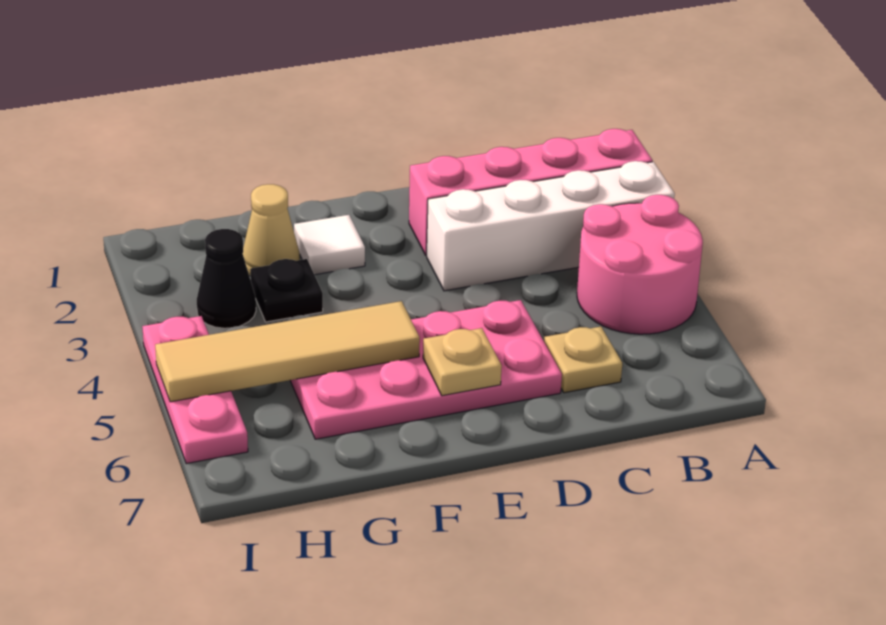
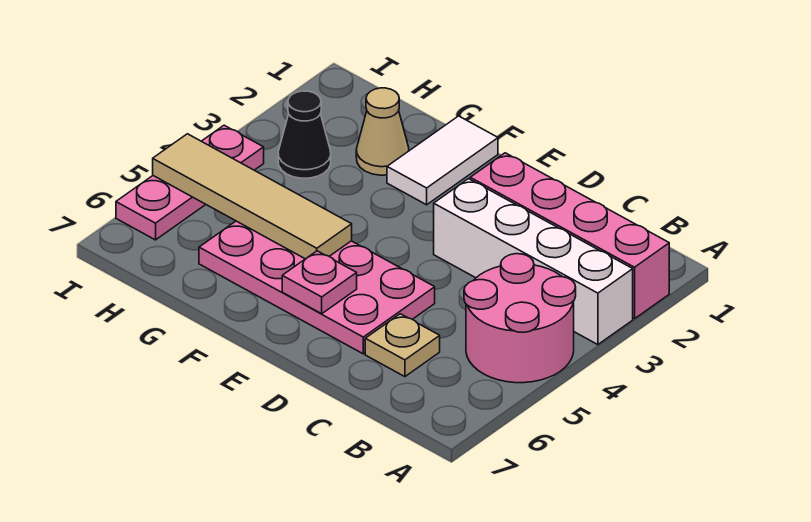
tan plate E6 level 2 -> pink plate E6 level 2
white tile F2 level 1 -> white tile F1:F2 level 1
black plate G3 level 1 -> none

